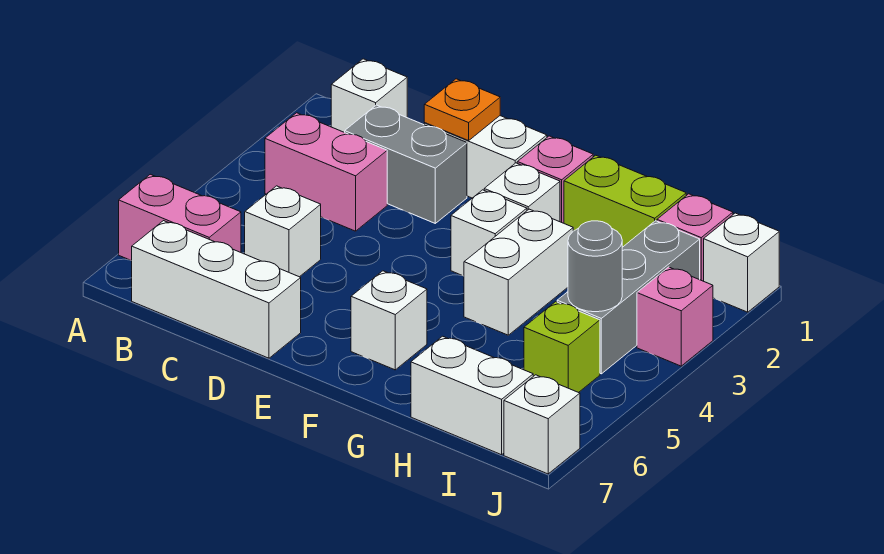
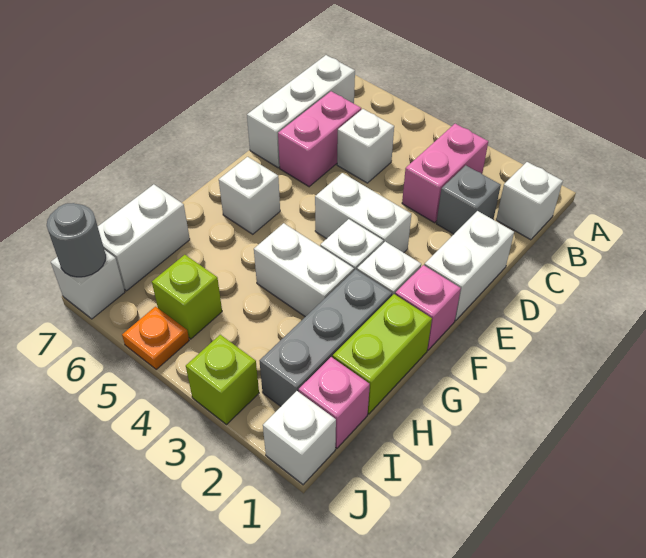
pink brick A6:B6 level 1 -> pink brick C6:D6 level 1
grey brick C2:D2 level 1 -> grey brick C2 level 1
orange plate D1 level 2 -> orange plate J5 level 1
none -> white brick E3:E4 level 1
grey brick I2:I4 level 1 -> grey brick G2:I2 level 1
grey round brick I4 level 2 -> grey round brick J7 level 2
pink brick J3 level 1 -> lime brick J3 level 1

